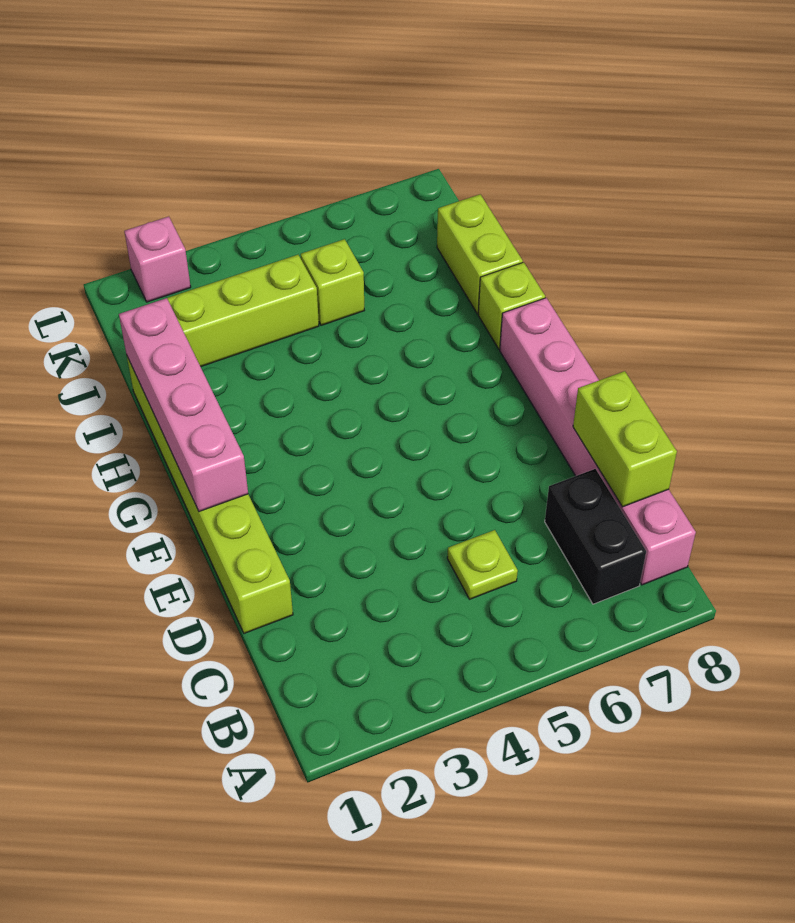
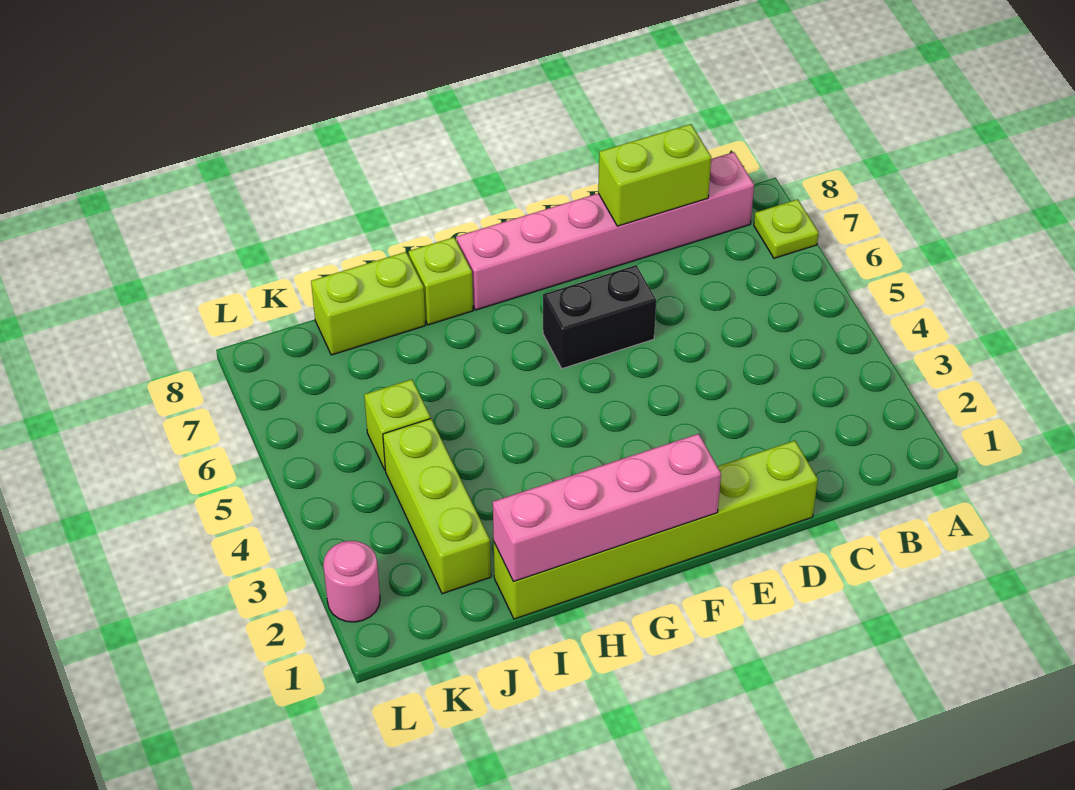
black brick B7:C7 level 1 -> black brick E6:F6 level 1
lime plate C5 level 1 -> lime plate A7 level 1
pink brick L2 level 1 -> pink round brick L2 level 1

